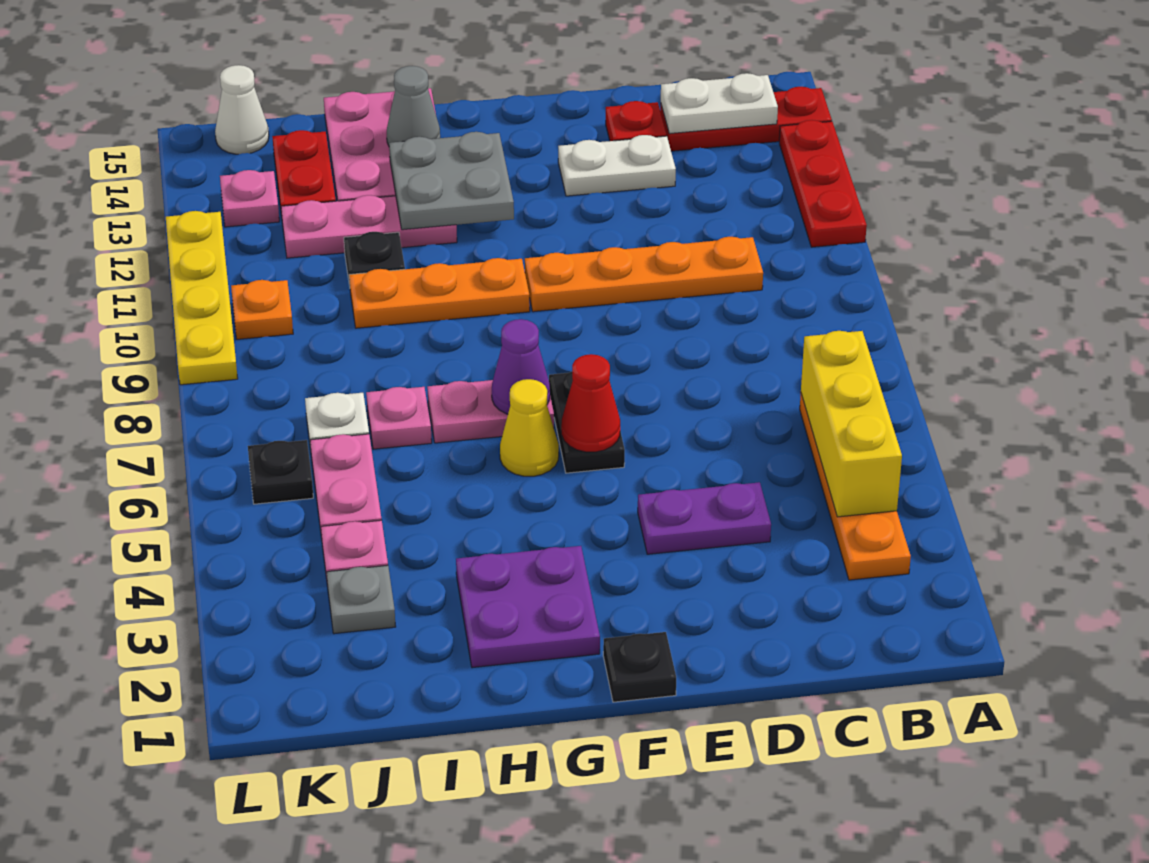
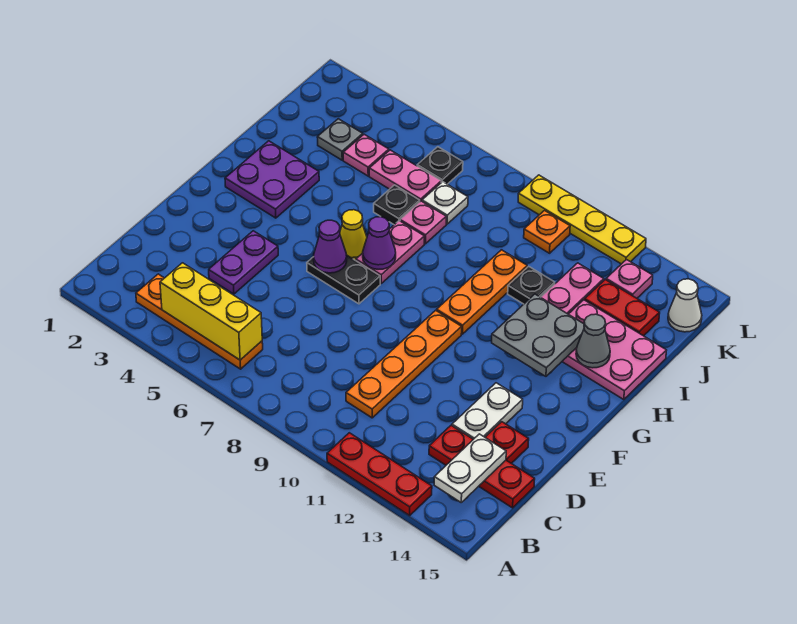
red plate A14:C14 level 1 -> red plate C13:C15 level 1
black plate F1 level 1 -> black plate I6 level 1
red cone F6 level 2 -> purple cone F6 level 2

